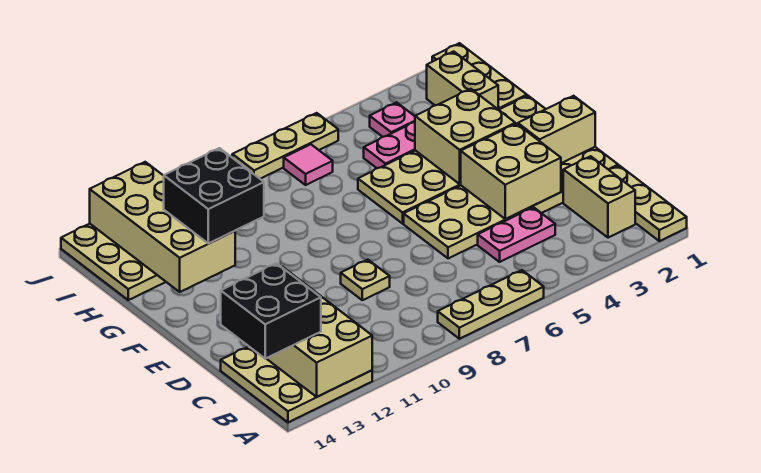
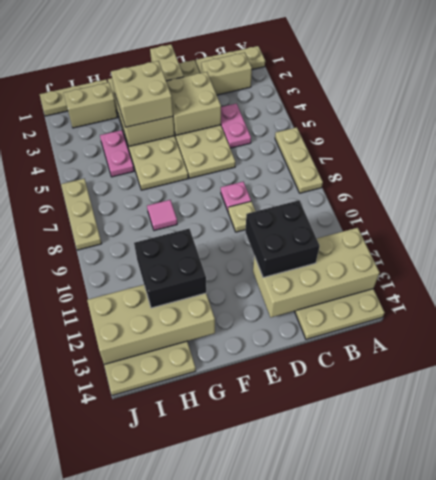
black brick B13:C14 level 3 -> black brick C11:D12 level 3
none -> tan brick F3:G4 level 3
pink plate I4 level 1 -> pink plate D8 level 1
pink tile I7 level 1 -> pink tile G8 level 1

